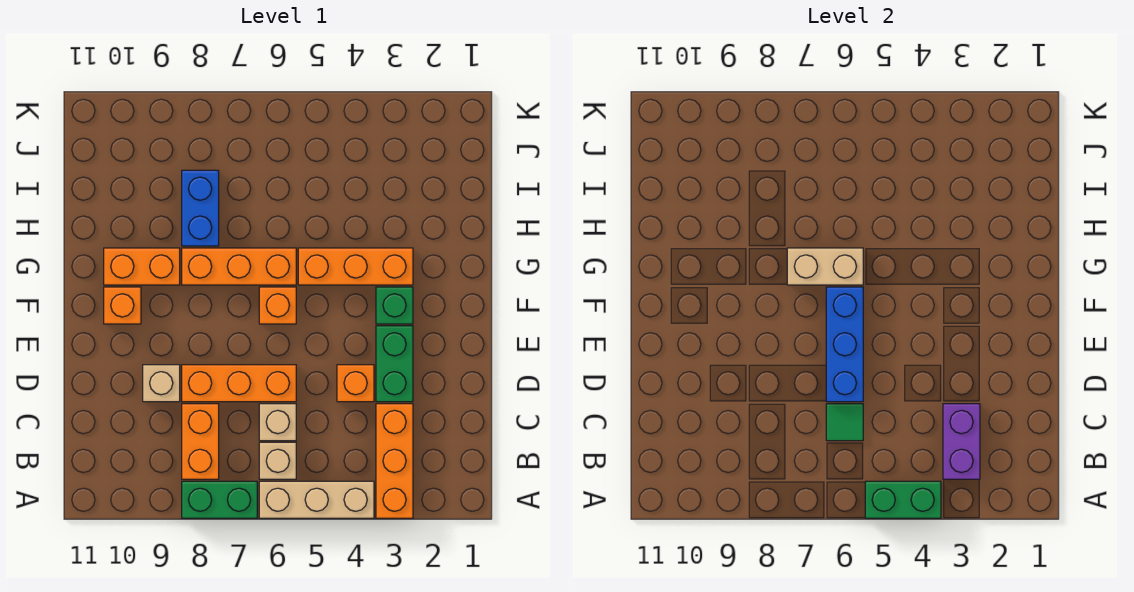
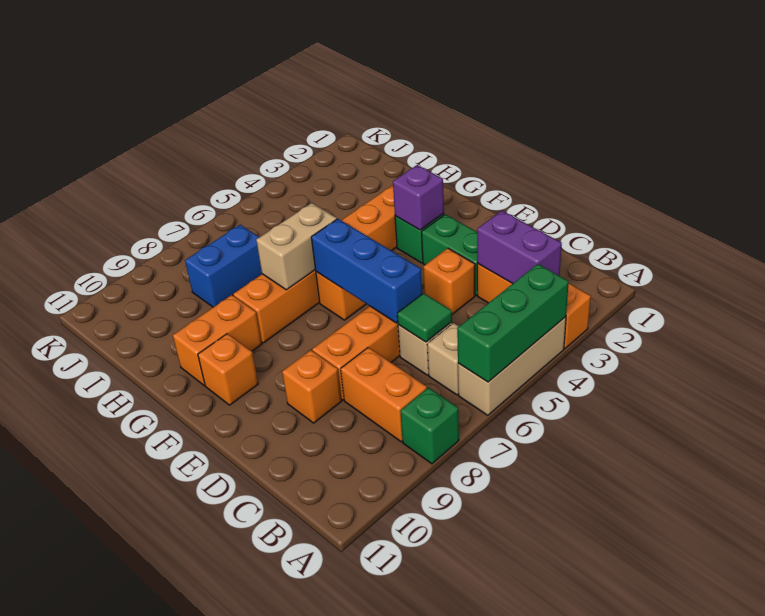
green brick A4:A5 level 2 -> green brick A4:A6 level 2
green brick A7:A8 level 1 -> green brick A8 level 1
tan brick D9 level 1 -> orange brick D9 level 1
none -> purple brick F3 level 2
blue brick H8:I8 level 1 -> blue brick I7:I8 level 1

